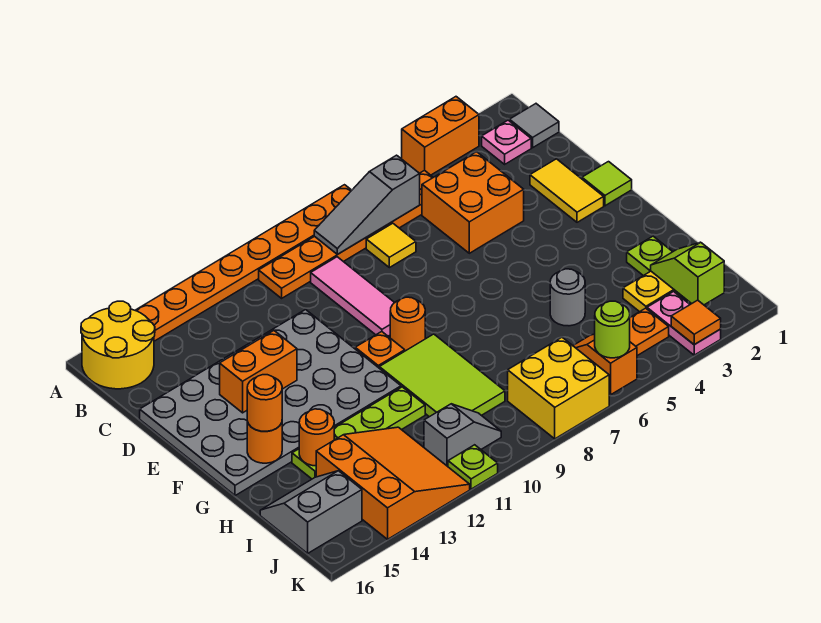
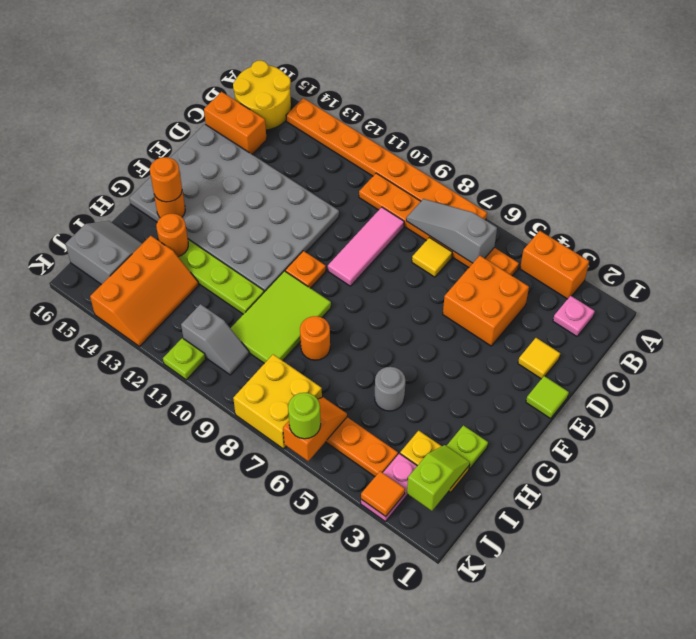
grey tile B1 level 1 -> none
yellow tile D2:E2 level 1 -> yellow tile D2 level 1
orange brick E13:E14 level 2 -> orange brick C15:C16 level 1
orange round brick F9 level 1 -> orange round brick H8 level 1
orange slope I12:K14 level 1 top 14 -> orange slope I13:K14 level 1 top 14

